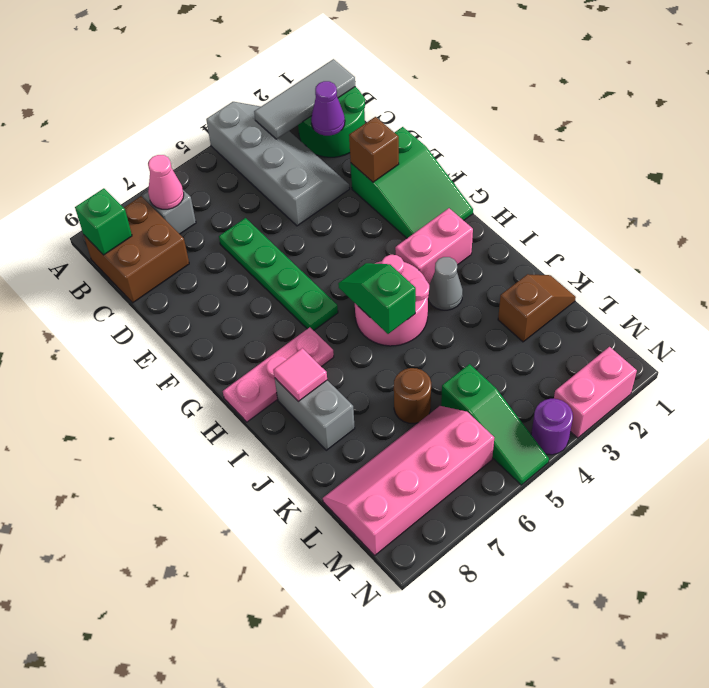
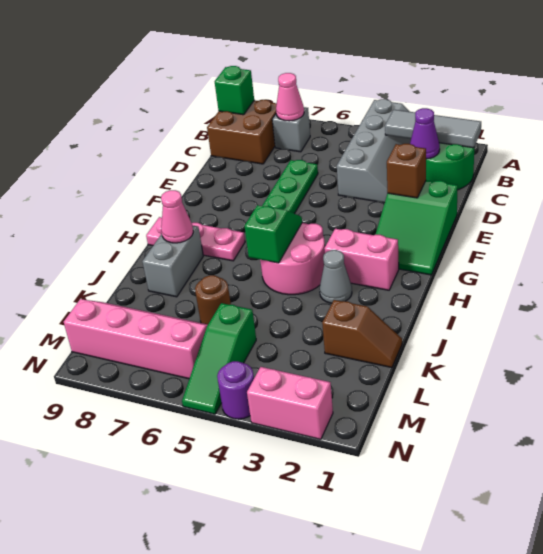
pink tile I8 level 2 -> pink cone I8 level 2

